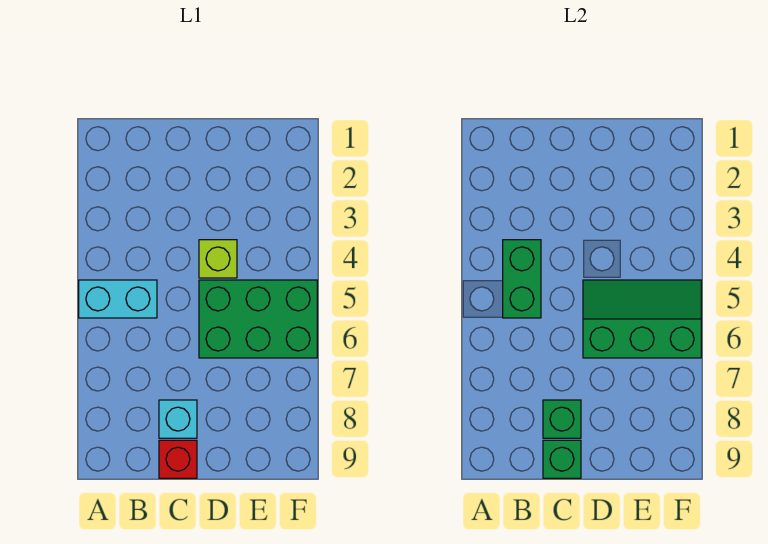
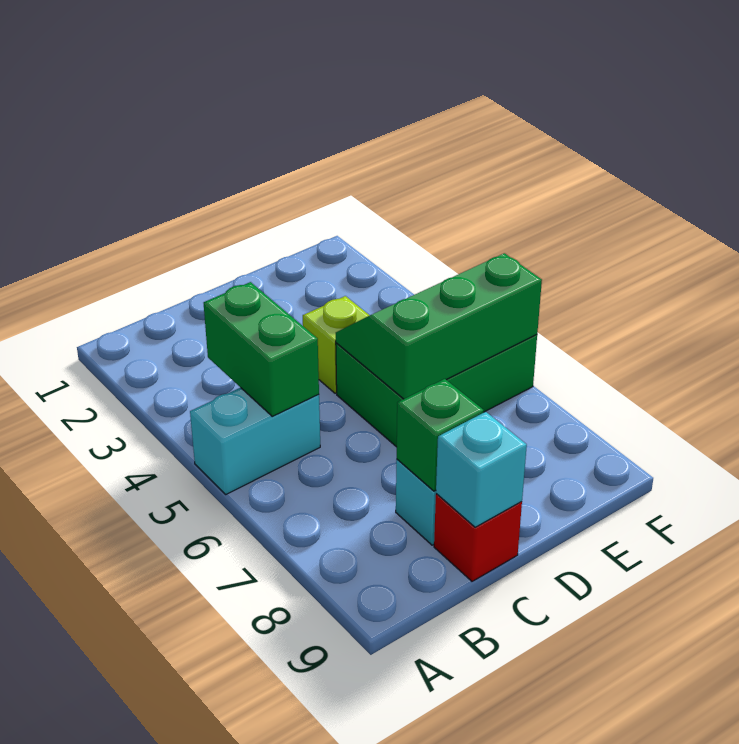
green brick C9 level 2 -> cyan brick C9 level 2

